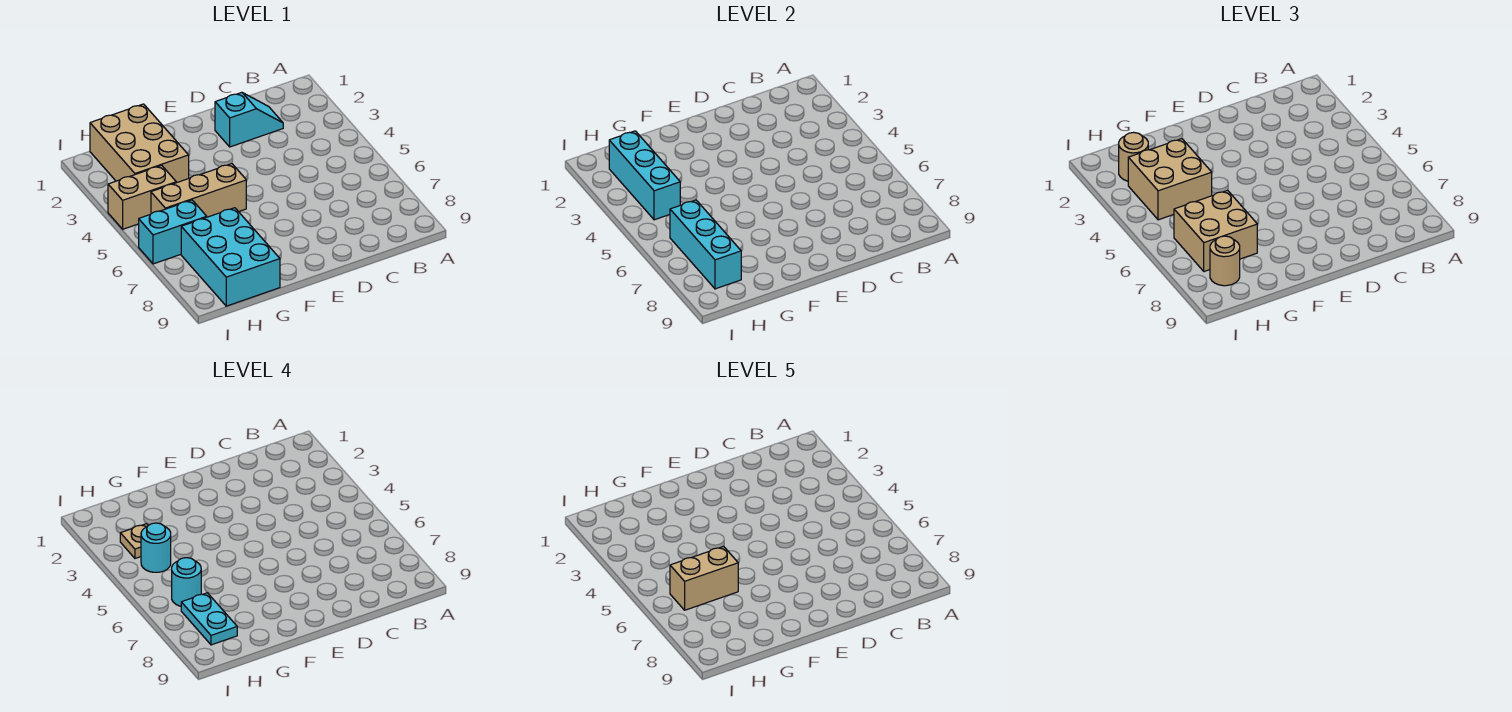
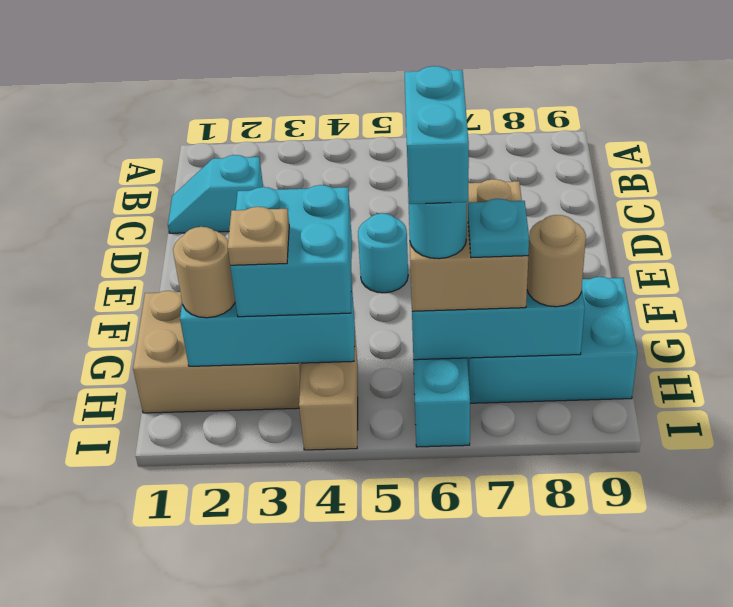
cyan slope C2:D2 level 1 top D -> cyan slope C1:C2 level 1 top 2
tan brick F5:H5 level 1 -> none
tan brick G3:H4 level 3 -> cyan brick G3:H4 level 3
tan brick G6:H6 level 5 -> cyan brick G6:H6 level 5
cyan round brick H4 level 4 -> cyan round brick E5 level 1
cyan plate H7:H8 level 4 -> cyan plate H7 level 4

